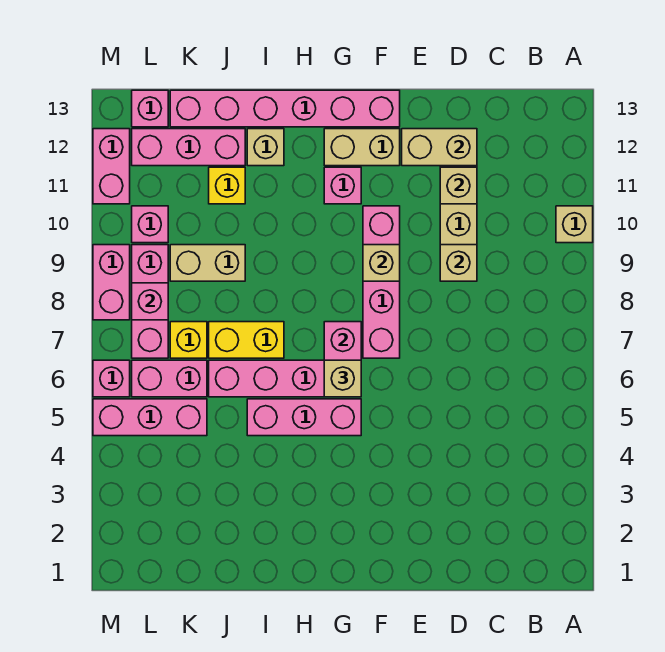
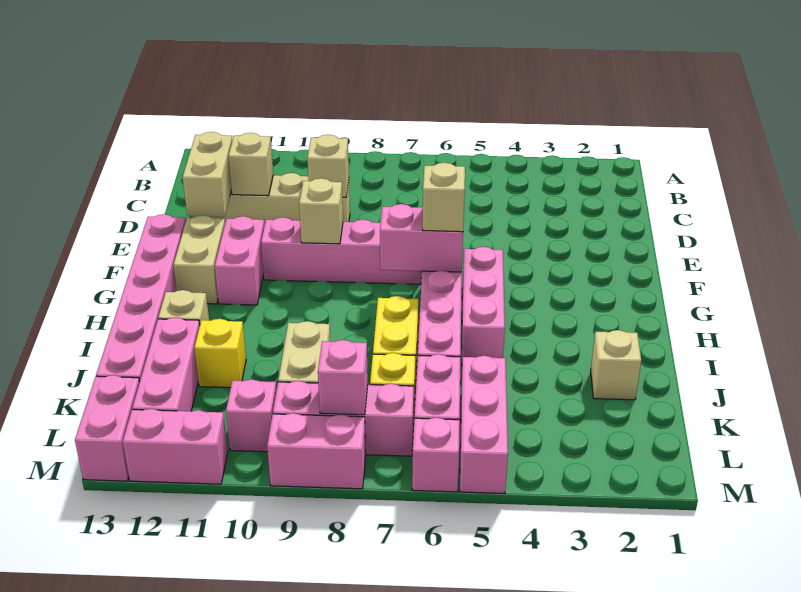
tan brick A10 level 1 -> tan brick J2 level 1
pink brick G11 level 1 -> pink brick F11:G11 level 1
pink brick L13 level 1 -> pink brick L13:M13 level 1

